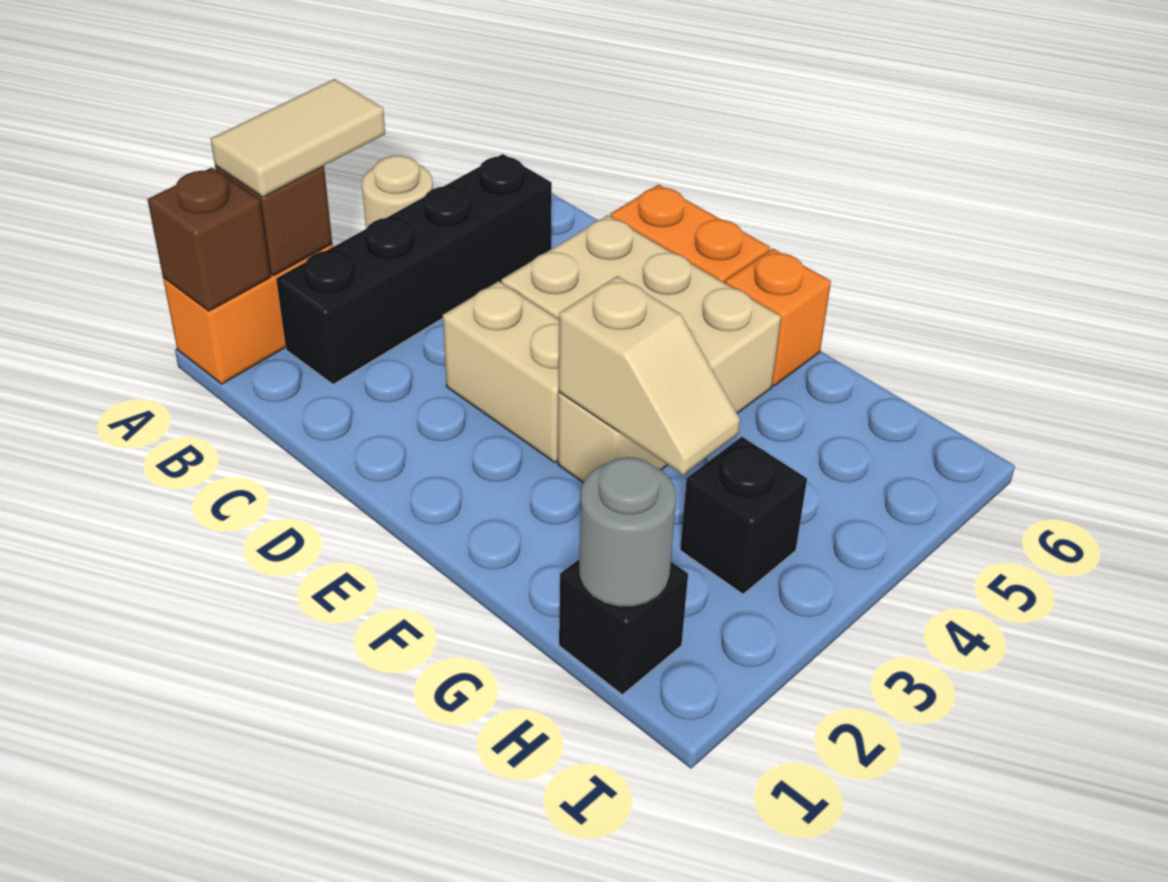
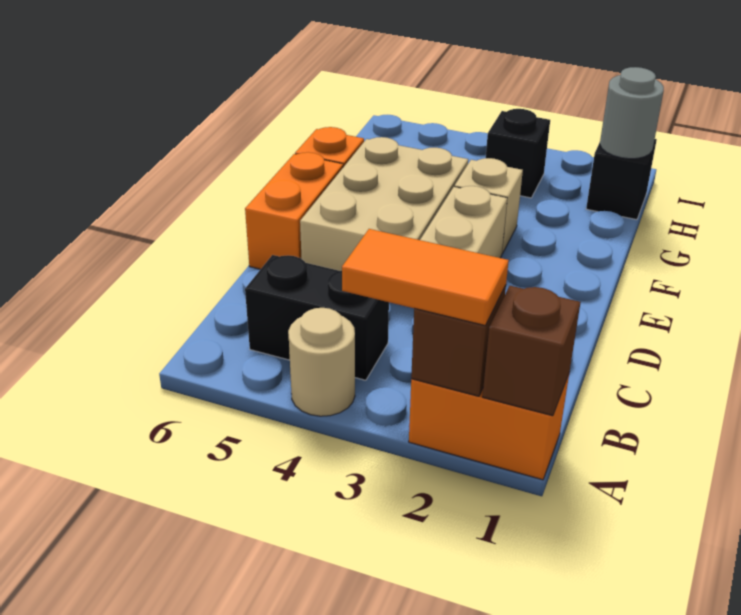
tan tile A2:A3 level 3 -> orange tile A2:A3 level 3
black brick B2:B5 level 1 -> black brick B4:B5 level 1
tan slope F3:G3 level 2 top F -> none

